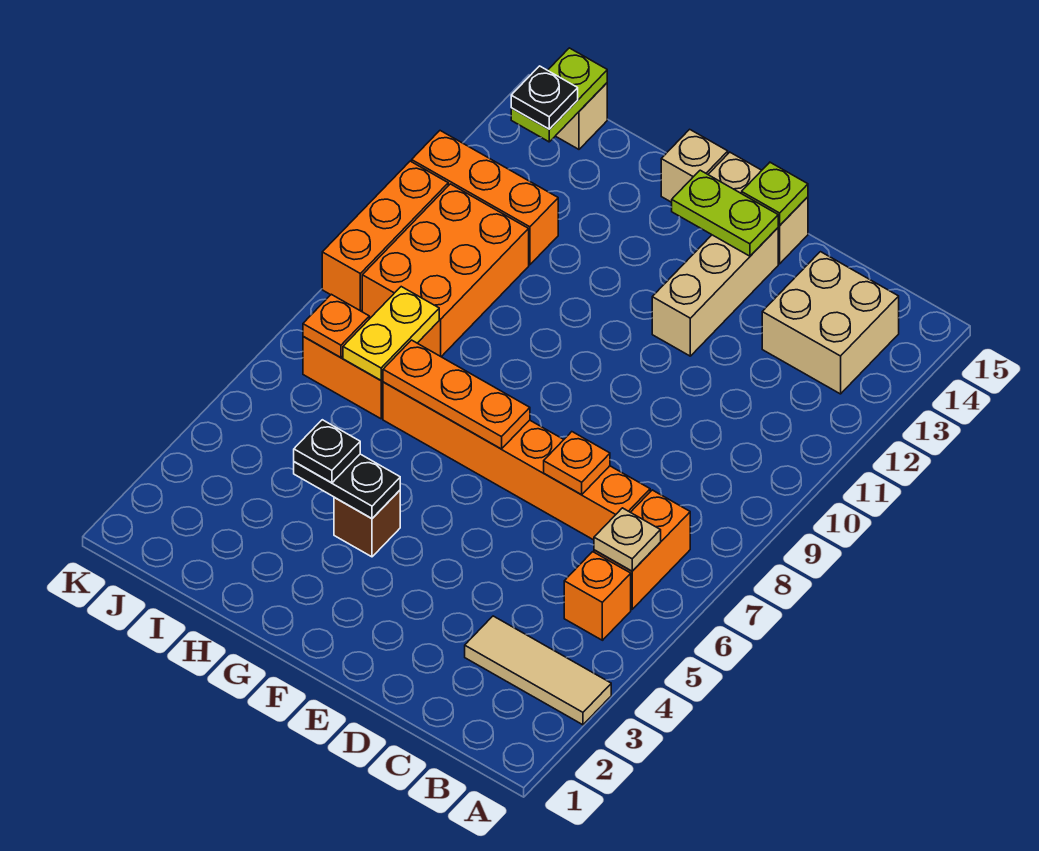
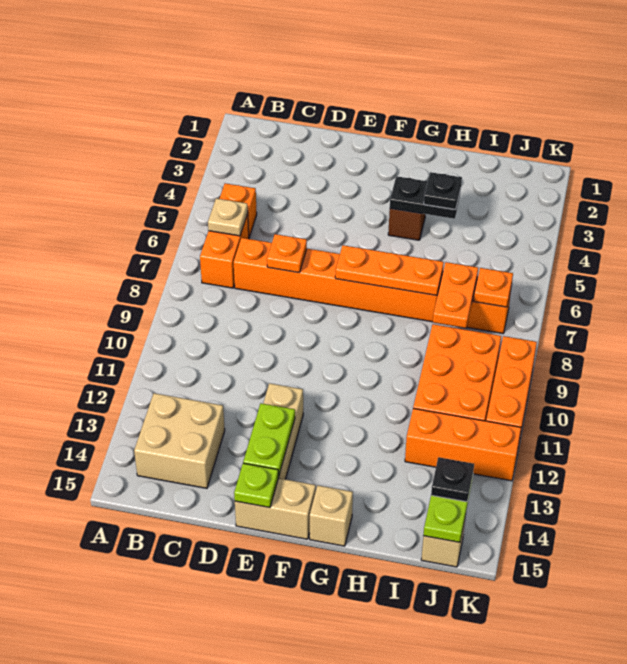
tan tile A3:C3 level 1 -> none
lime plate E14:F14 level 2 -> lime plate E13:E14 level 2
yellow plate I7:I8 level 2 -> orange plate I7:I8 level 2

